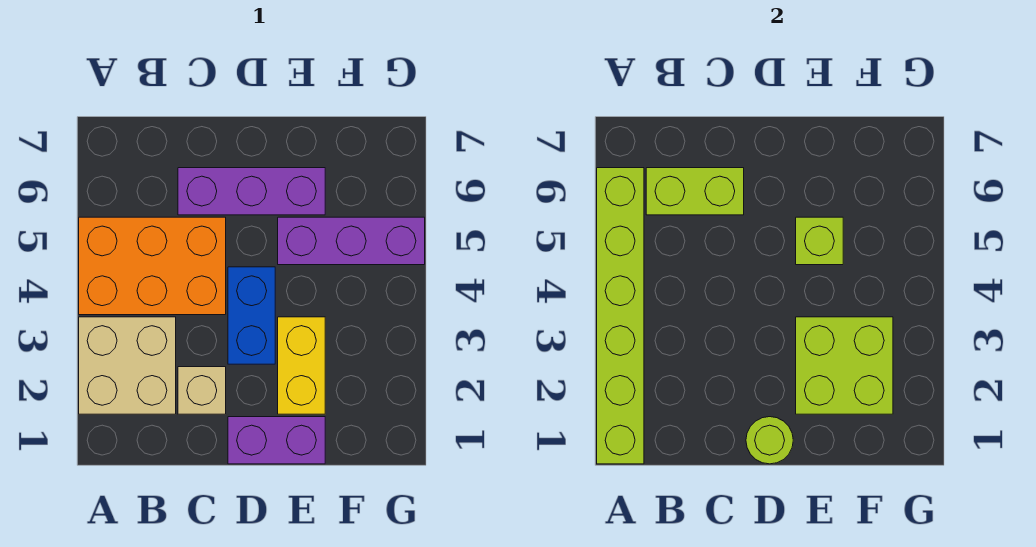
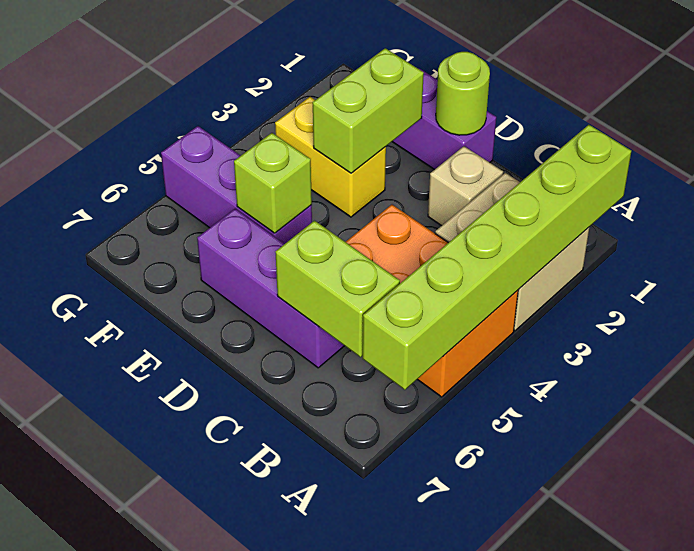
blue brick D3:D4 level 1 -> none
yellow brick E2:E3 level 1 -> yellow brick E3:F3 level 1
lime brick E2:F3 level 2 -> lime brick E2:E3 level 2

